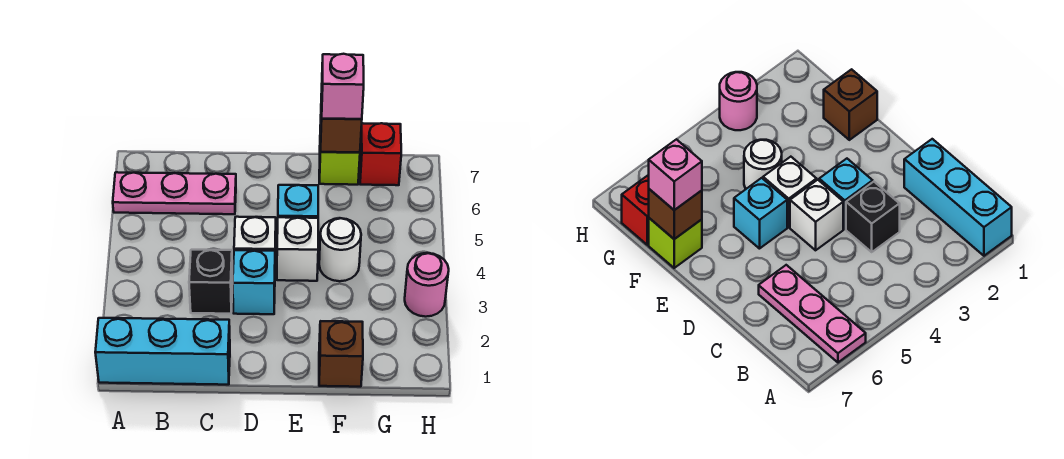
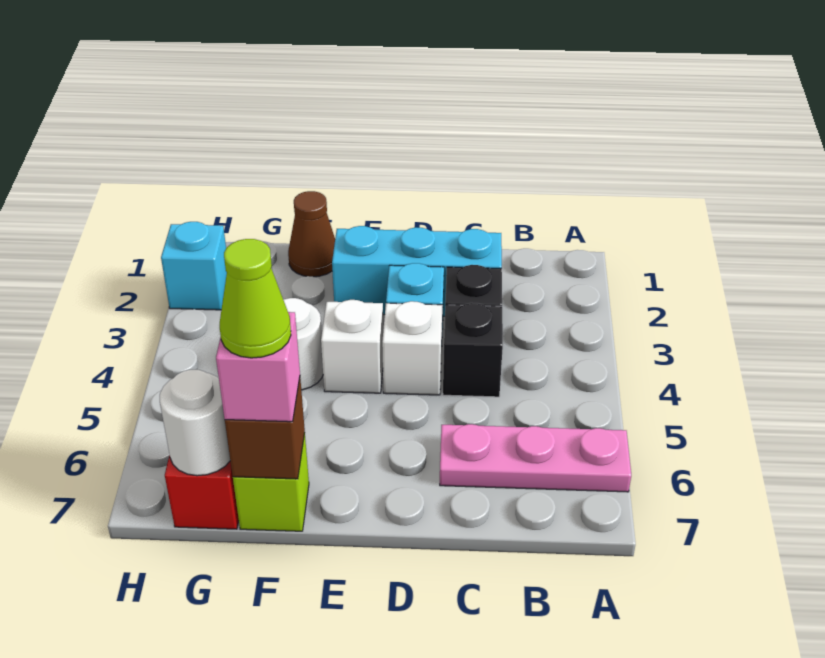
cyan brick A1:C1 level 1 -> cyan brick C2:E2 level 1
none -> black brick C4 level 1
cyan brick E5 level 1 -> cyan brick H2 level 1
brown brick F1 level 1 -> brown cone F1 level 1
none -> lime cone F7 level 4
none -> white round brick G7 level 2
pink round brick H3 level 1 -> none

